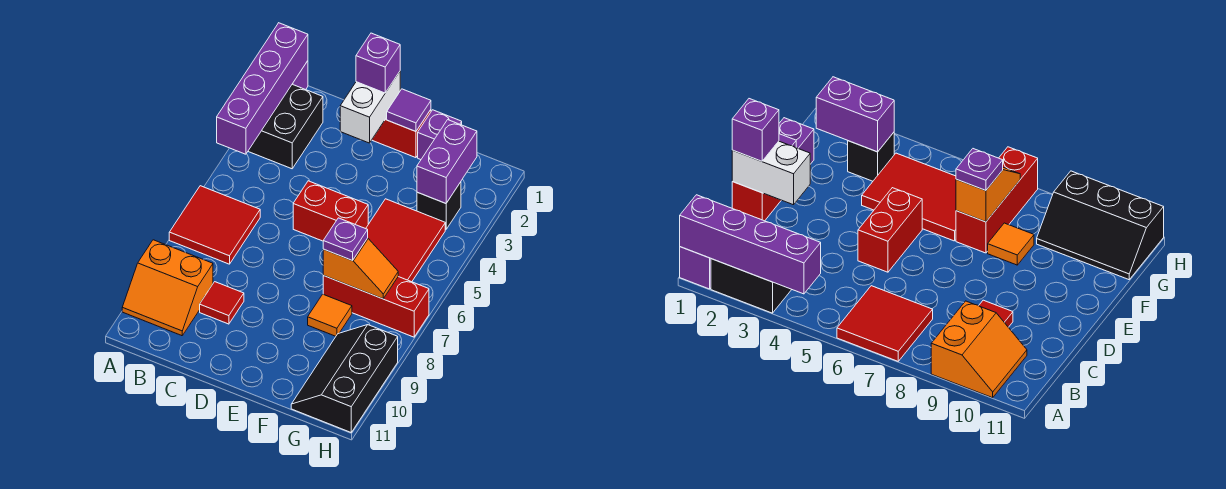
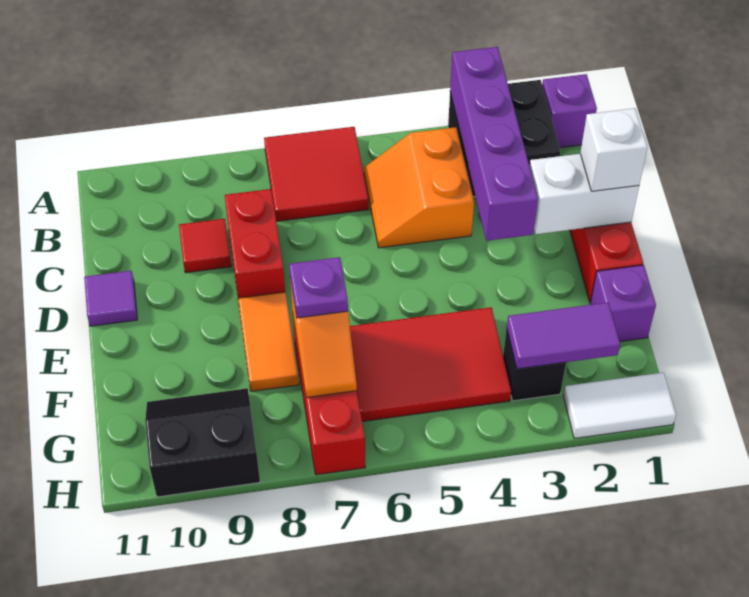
purple brick A1:A4 level 2 -> purple brick A3:D3 level 2
orange slope A9:B10 level 1 top 9 -> orange slope B4:C5 level 1 top 4
purple brick D1 level 3 -> white brick D1 level 3
red brick D5:E5 level 1 -> red brick C8:D8 level 1
purple tile E1 level 2 -> purple tile D11 level 1
orange tile F8 level 1 -> orange tile E8:F8 level 1
purple brick G2:G3 level 2 -> purple tile G2:G3 level 2
black slope G9:H11 level 1 top H -> black slope G9:H10 level 1 top H
none -> white tile H1:H2 level 1

